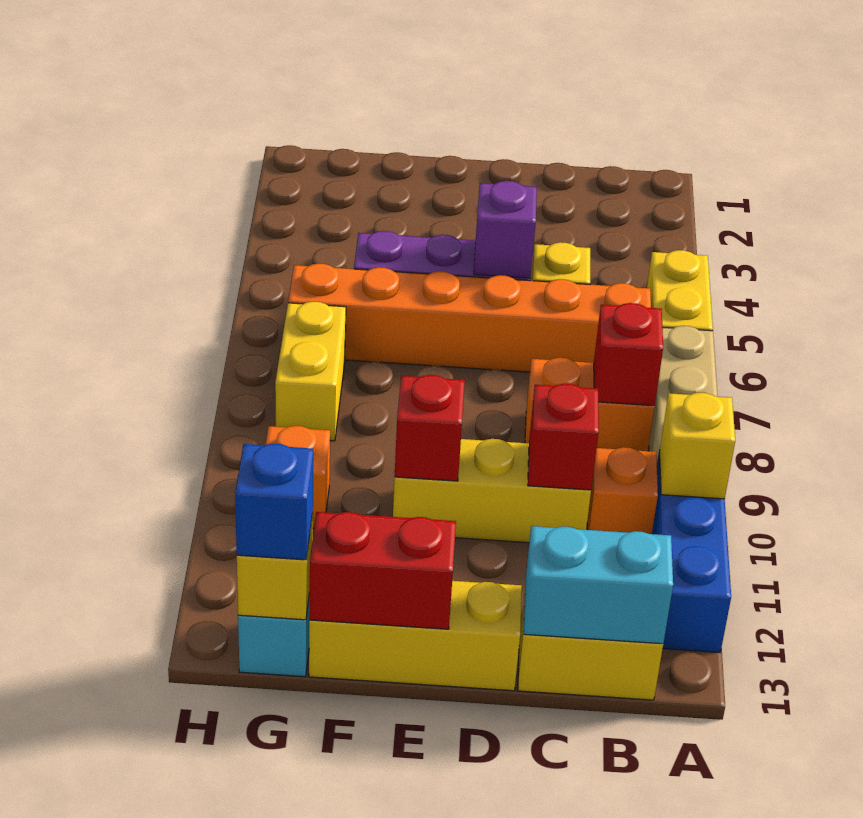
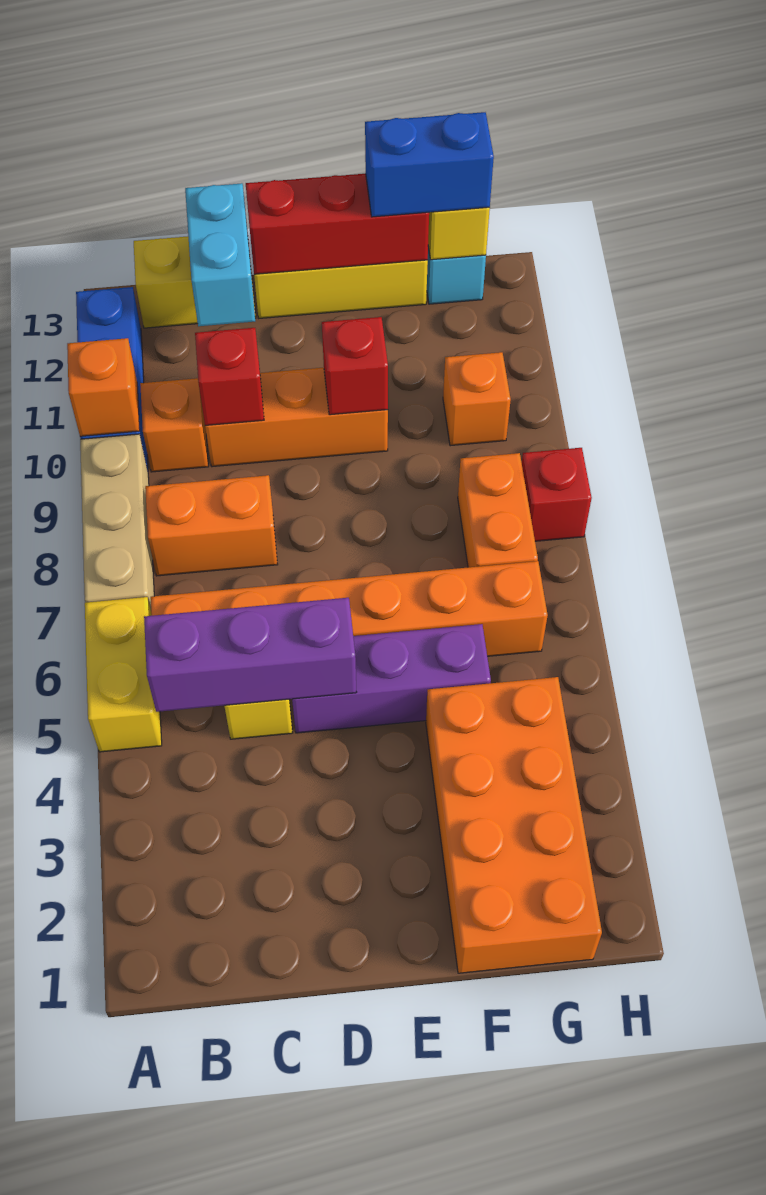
yellow brick A10 level 2 -> orange brick A10 level 2
red brick B8 level 2 -> red brick H8 level 1
cyan brick B13:C13 level 2 -> cyan brick C12:C13 level 2
yellow brick C10:E10 level 1 -> orange brick C10:E10 level 1
purple brick D5 level 2 -> purple brick B5:D5 level 2
red brick E13:F13 level 2 -> red brick D13:F13 level 2
none -> orange brick F1:G4 level 1
yellow brick G7:G8 level 1 -> orange brick G7:G8 level 1
blue brick G13 level 3 -> blue brick F13:G13 level 3

